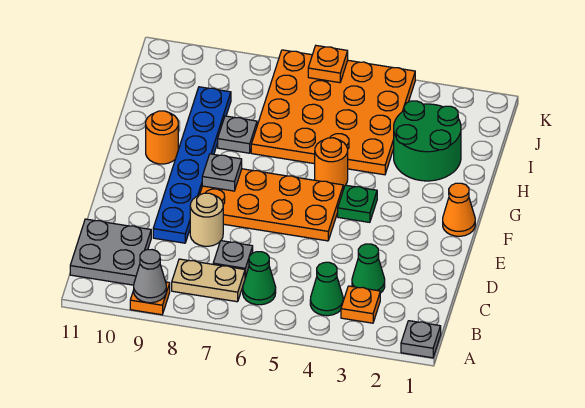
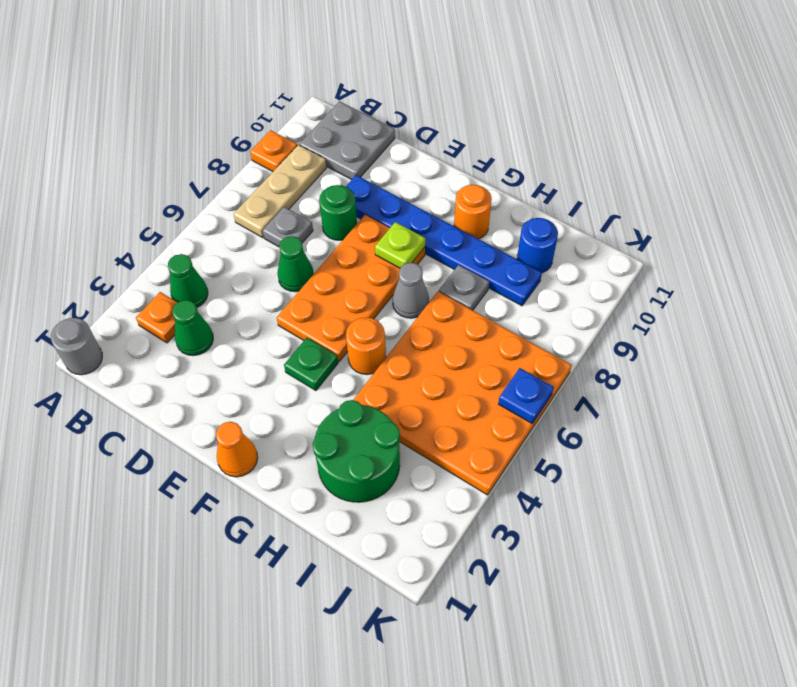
grey plate A1 level 1 -> grey round brick A1 level 1
grey cone A9 level 2 -> grey cone G7 level 1
green cone B6 level 1 -> green cone D6 level 1
tan plate B7:B8 level 1 -> tan plate B7:B9 level 1
tan round brick D8 level 1 -> green round brick D8 level 1
grey plate F8 level 2 -> lime plate F8 level 2
none -> blue round brick I10 level 1
orange plate K6 level 2 -> blue plate K6 level 2

